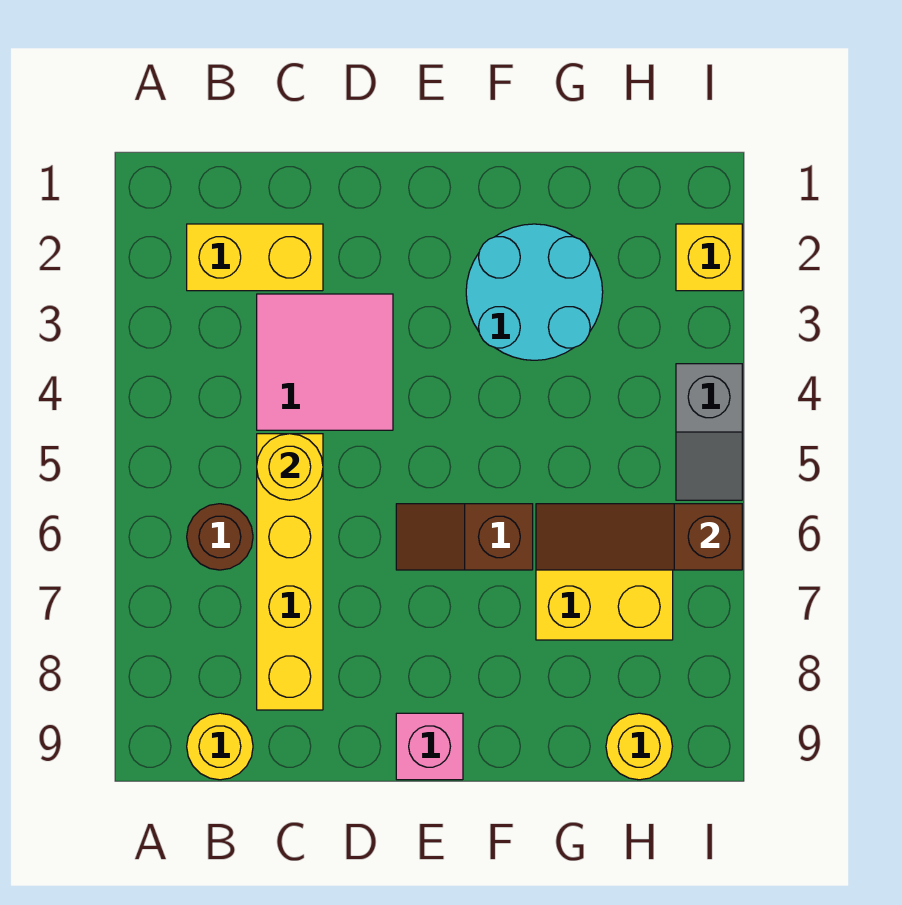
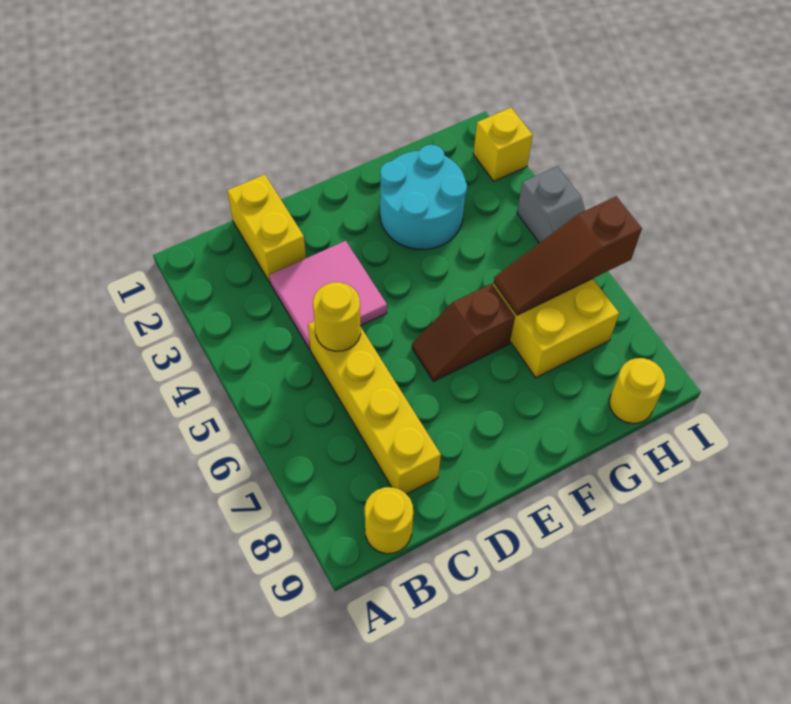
yellow brick B2:C2 level 1 -> yellow brick C1:C2 level 1
brown round brick B6 level 1 -> none
pink brick E9 level 1 -> none

